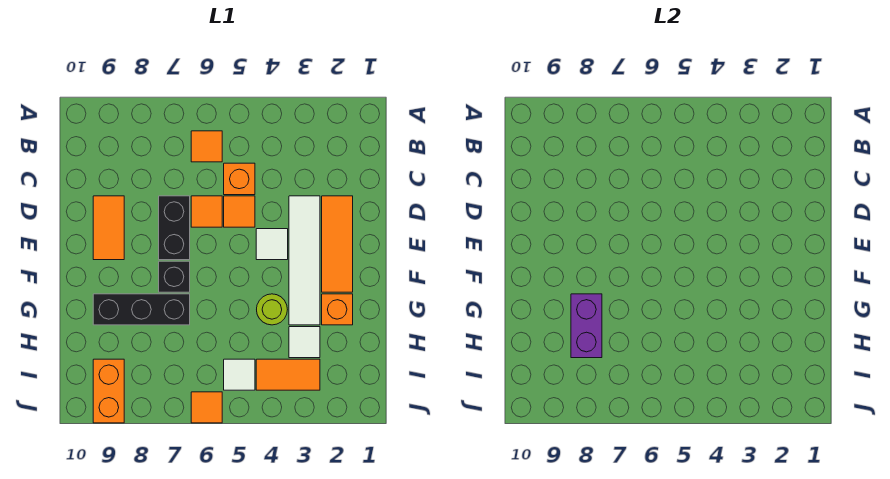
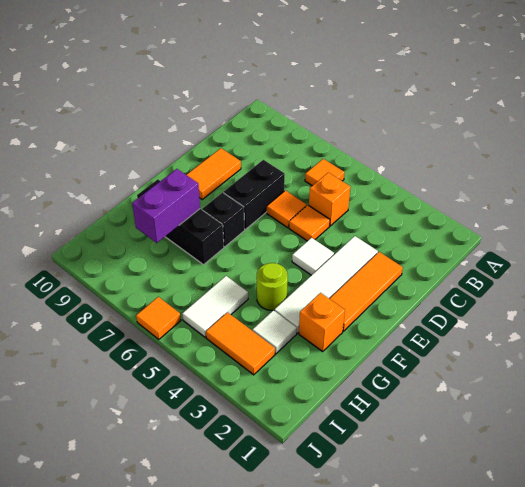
white tile I5 level 1 -> white tile H5:I5 level 1
orange brick I9:J9 level 1 -> none

